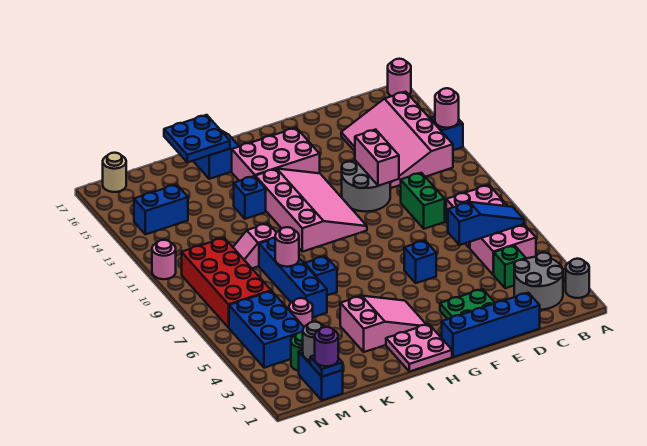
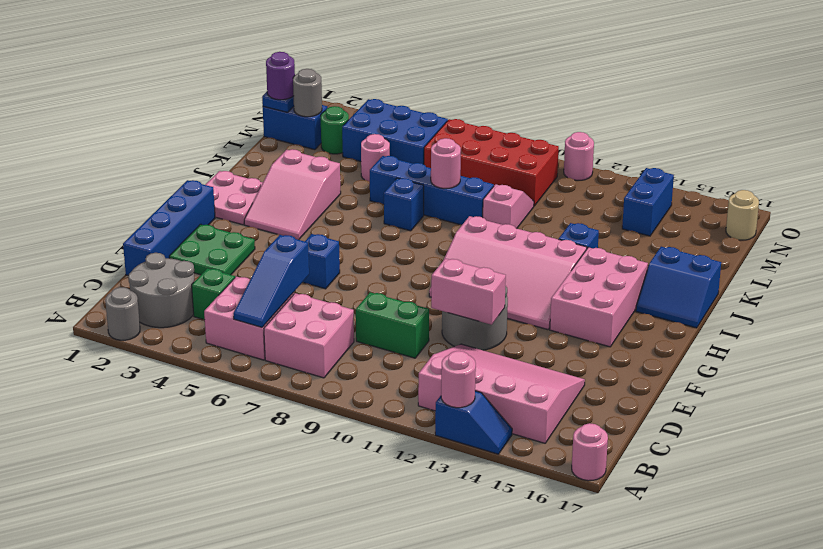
blue plate J16:K17 level 2 -> none

